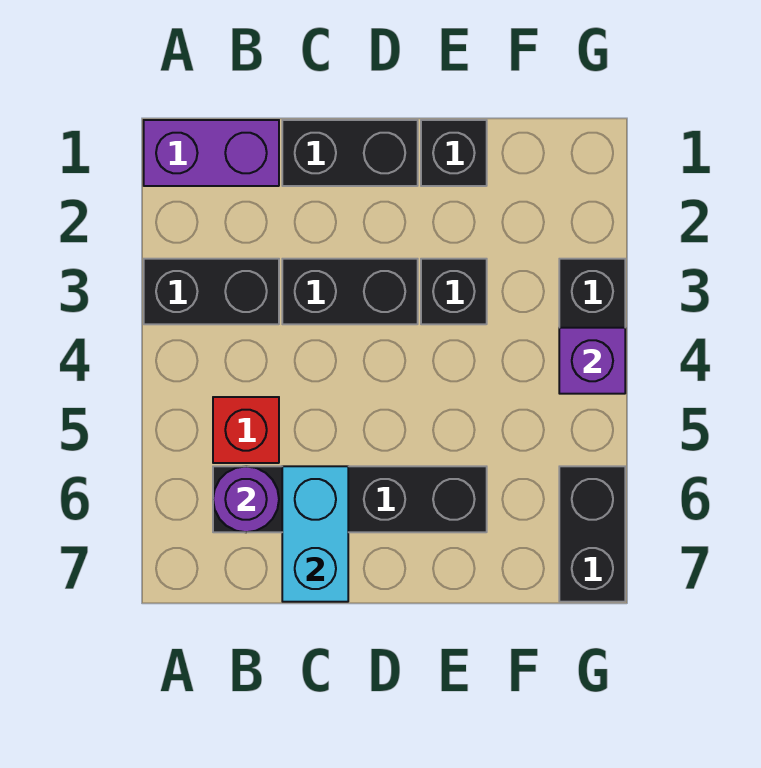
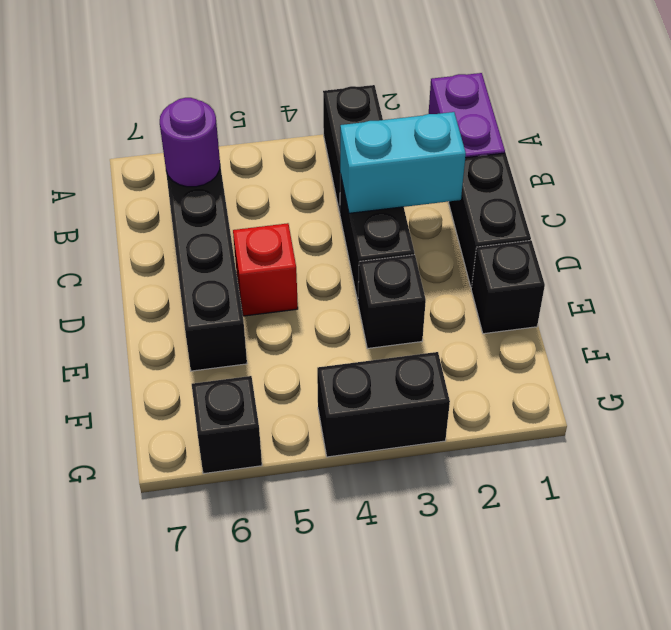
red brick B5 level 1 -> red brick D5 level 1
cyan brick C6:C7 level 2 -> cyan brick C2:C3 level 2
purple brick G4 level 2 -> none
black brick G6:G7 level 1 -> black brick G6 level 1

